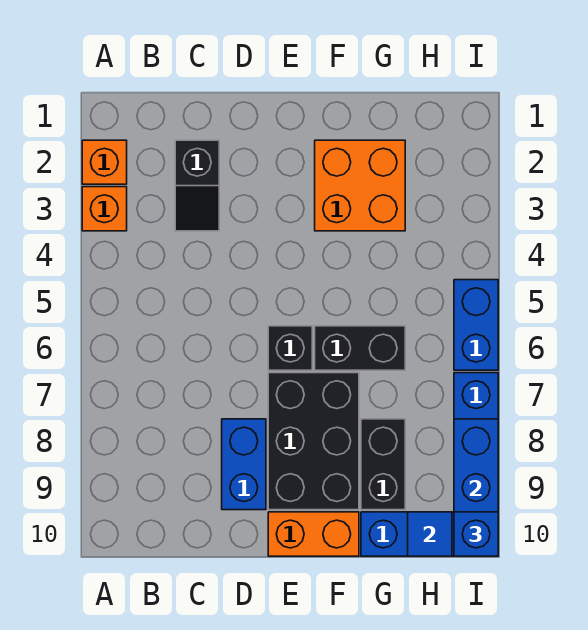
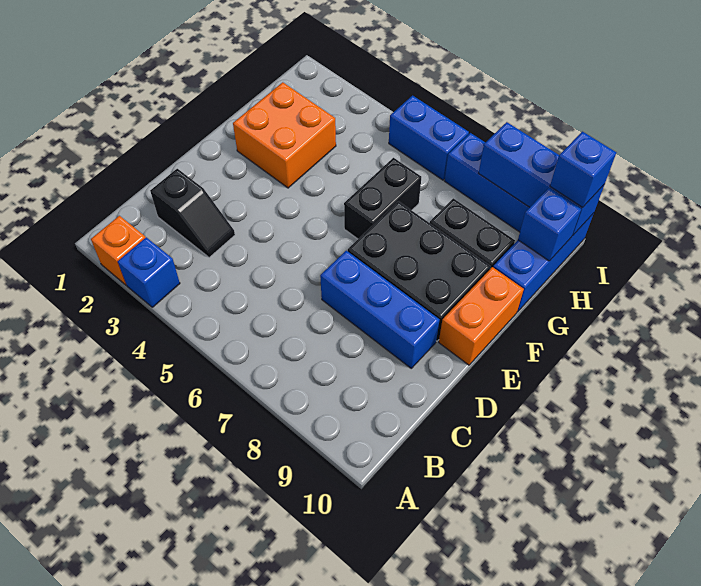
orange brick A3 level 1 -> blue brick A3 level 1
blue brick D8:D9 level 1 -> blue brick D7:D9 level 1
black brick E6 level 1 -> none
blue tile H10 level 2 -> blue brick H10 level 2

